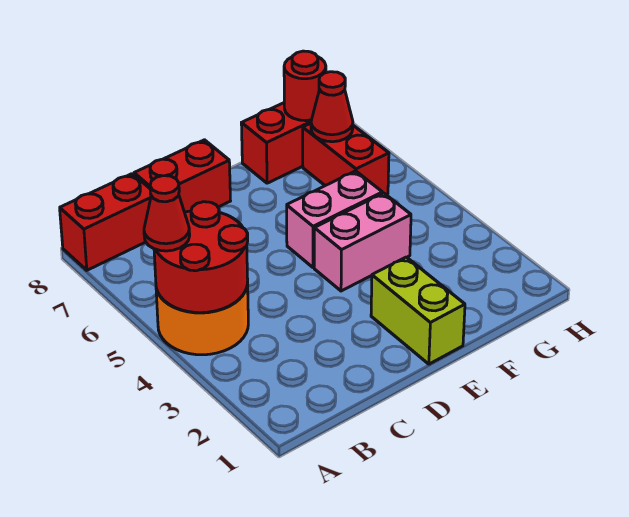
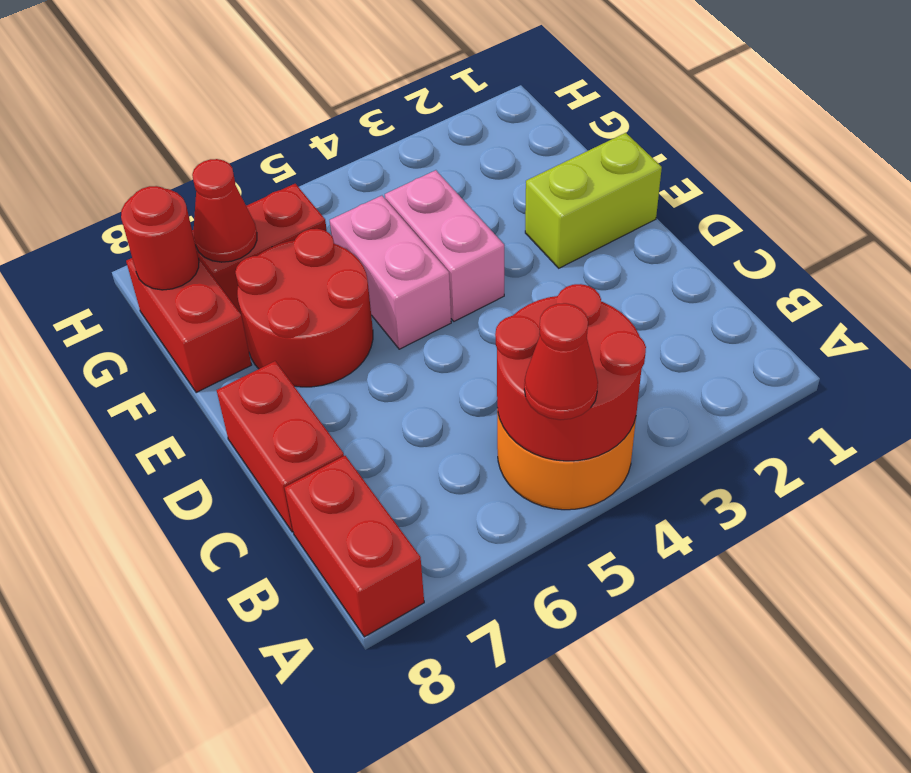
none -> red round brick E6:F7 level 1

